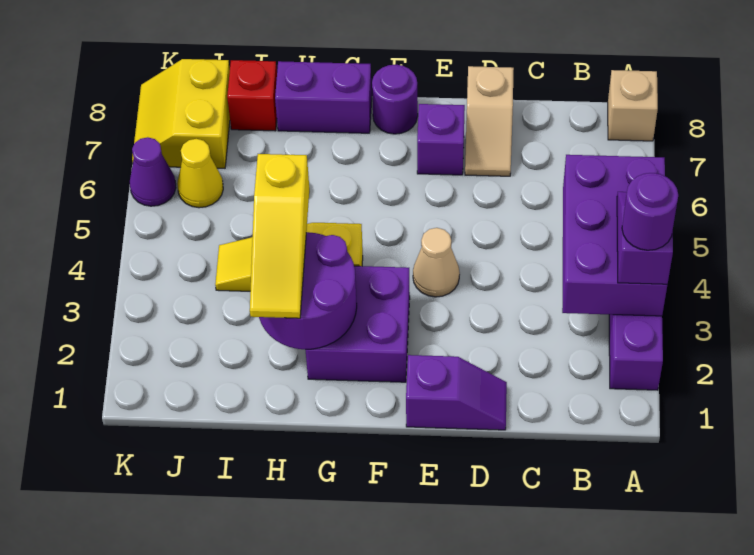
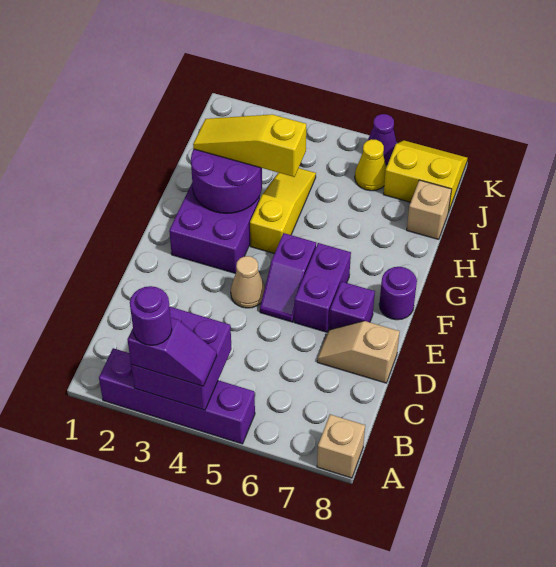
purple brick A3:B5 level 2 -> purple brick A3:B4 level 2
purple slope D1:E1 level 1 top E -> purple slope E5:F5 level 1 top F
purple brick G8:H8 level 1 -> purple brick E6:F6 level 1
red brick I8 level 1 -> tan brick I8 level 1

